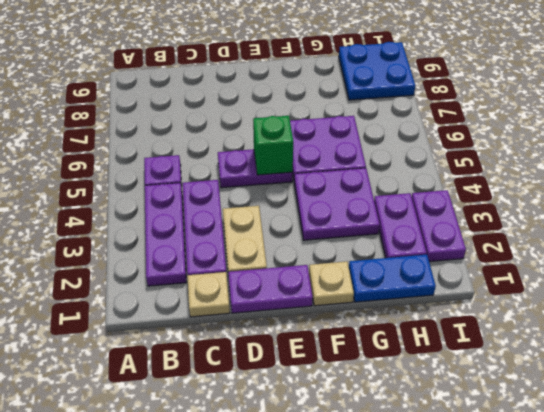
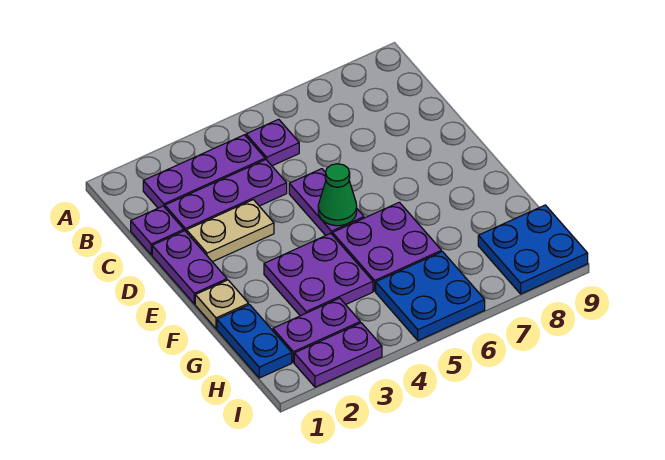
tan plate C1 level 1 -> purple plate C1 level 1
green brick E5 level 2 -> green cone E5 level 2
none -> blue plate H5:I6 level 1

